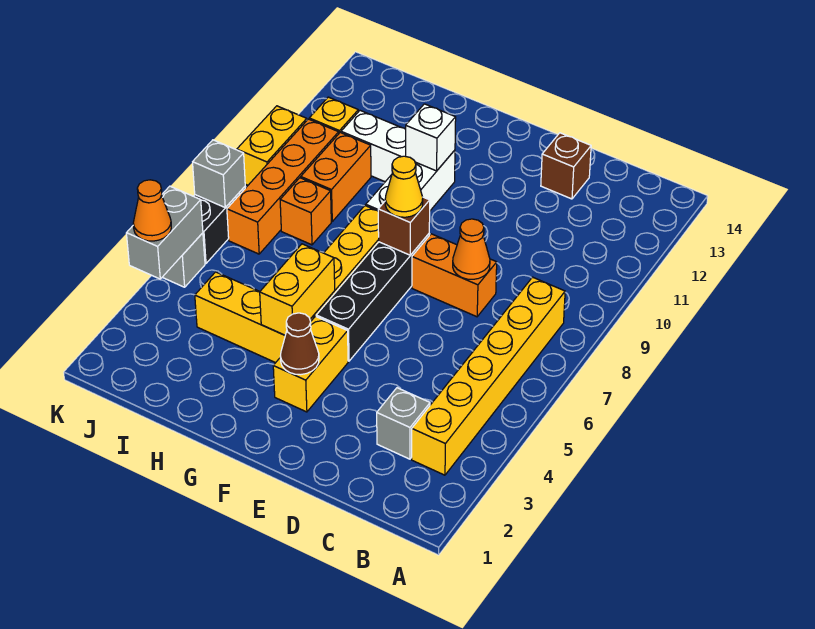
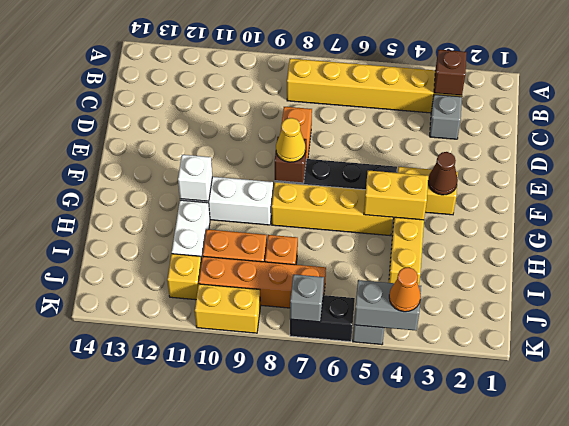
orange cone D8 level 2 -> none
brown brick D13 level 1 -> brown brick B3 level 2

